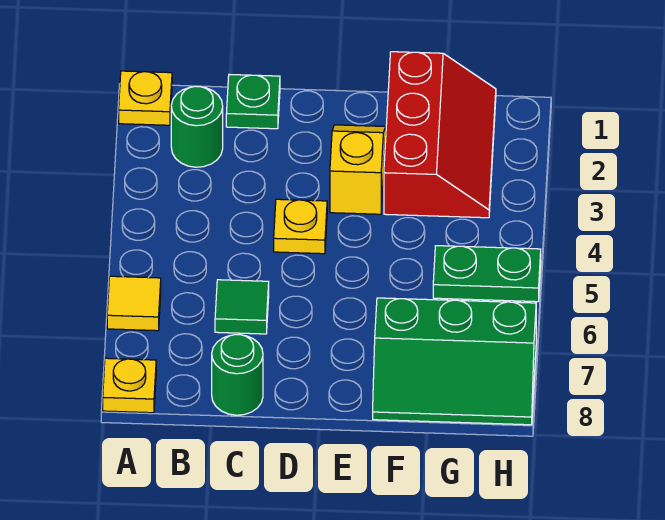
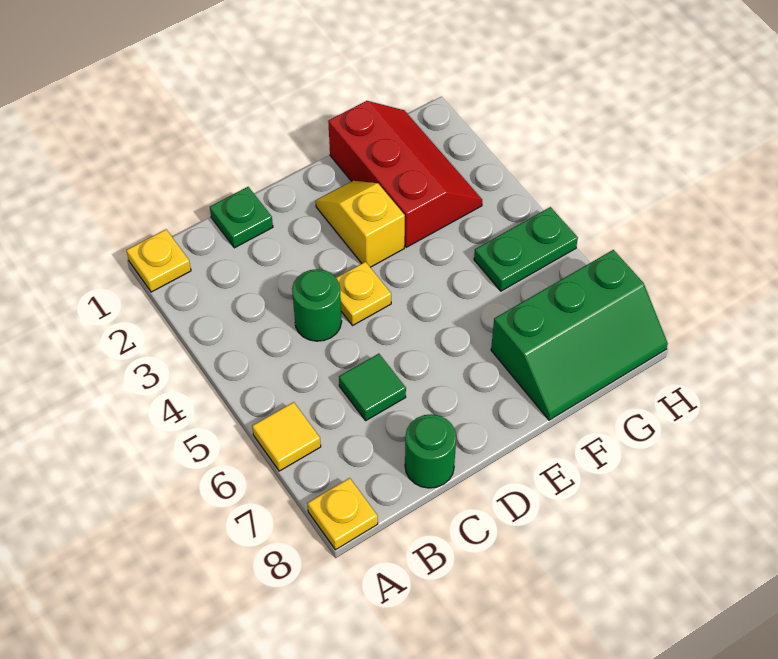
green round brick B2 level 1 -> green round brick C4 level 1

